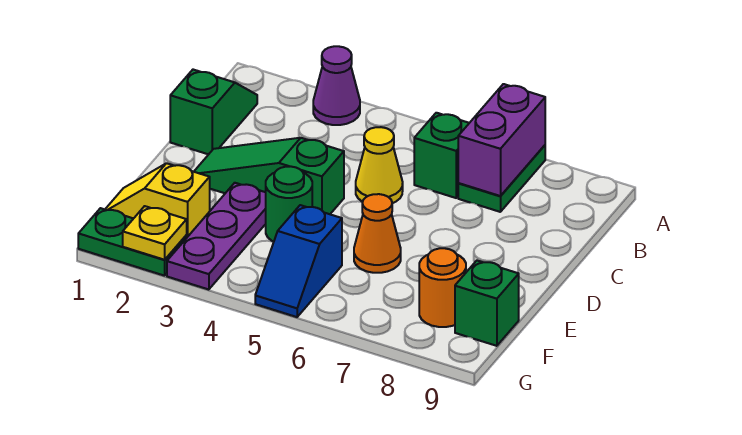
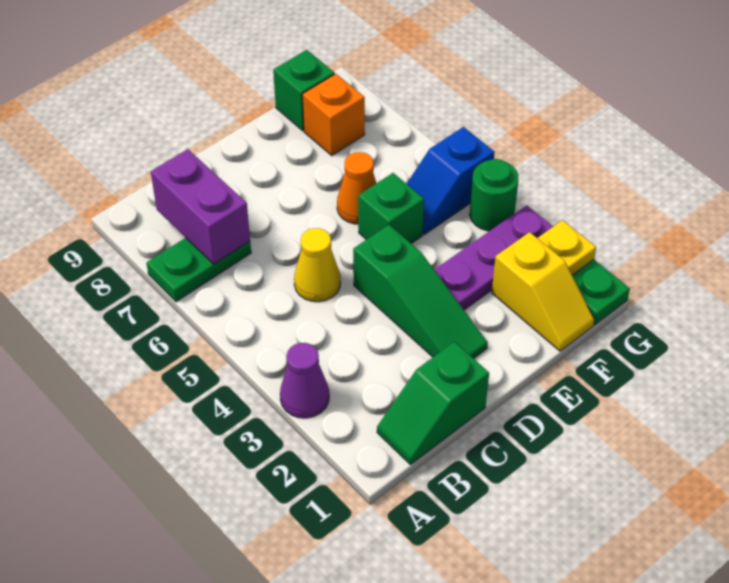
purple brick A7:B7 level 2 -> purple brick B7:B8 level 2
green brick B6 level 1 -> green brick E5 level 1
green round brick E4 level 1 -> green round brick G4 level 1
blue slope F5:G5 level 1 top F -> blue slope F5:G5 level 1 top G
orange round brick F8 level 1 -> orange brick F8 level 1

